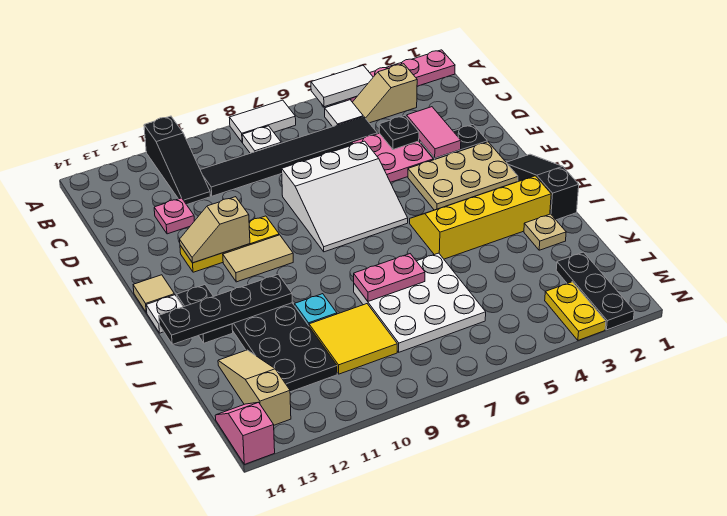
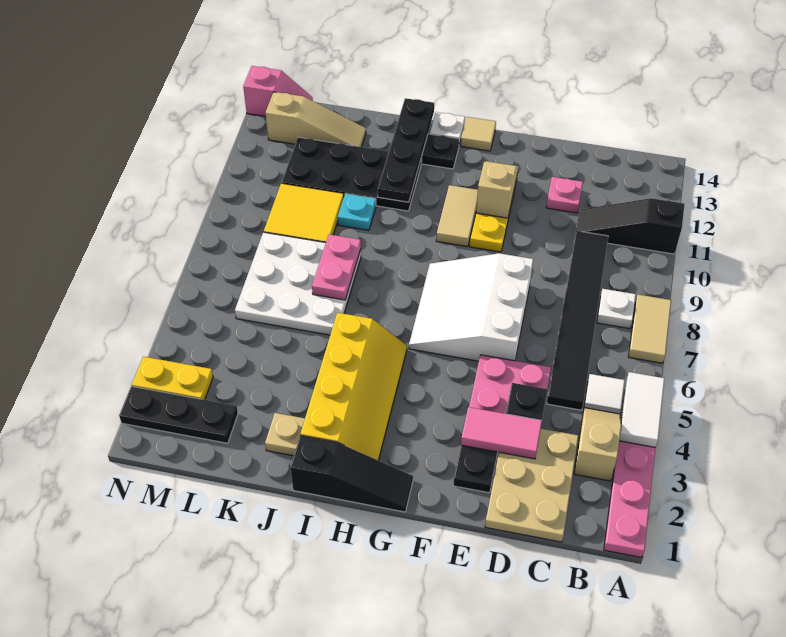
white tile A7:A8 level 1 -> tan tile A7:A8 level 1
tan plate F2:G4 level 1 -> tan plate C1:D3 level 1

